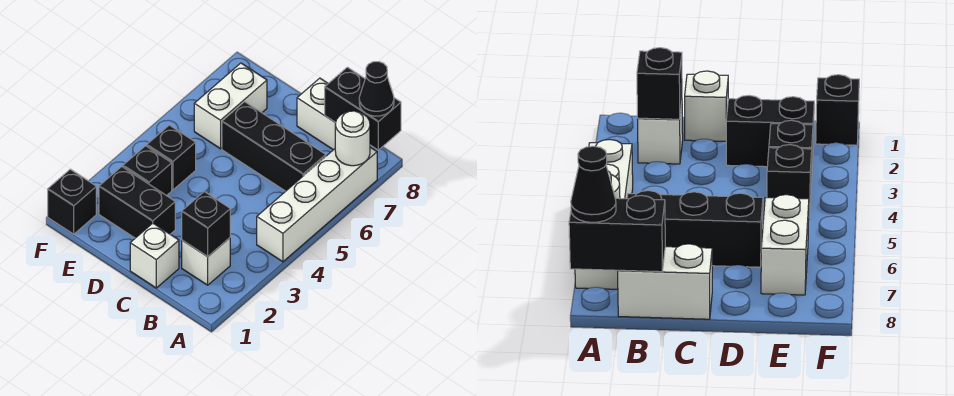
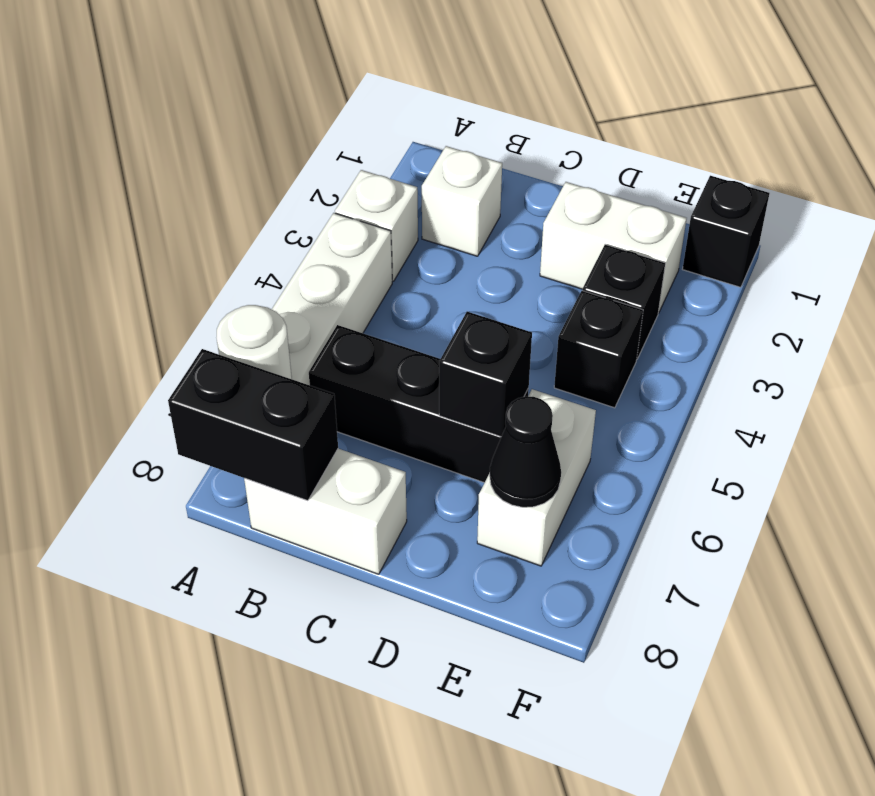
black cone A8 level 3 -> black cone E7 level 2
black brick B2 level 2 -> black brick D6 level 2
white brick C1 level 1 -> white brick A3 level 1
black brick D2:E2 level 1 -> white brick D2:E2 level 1

